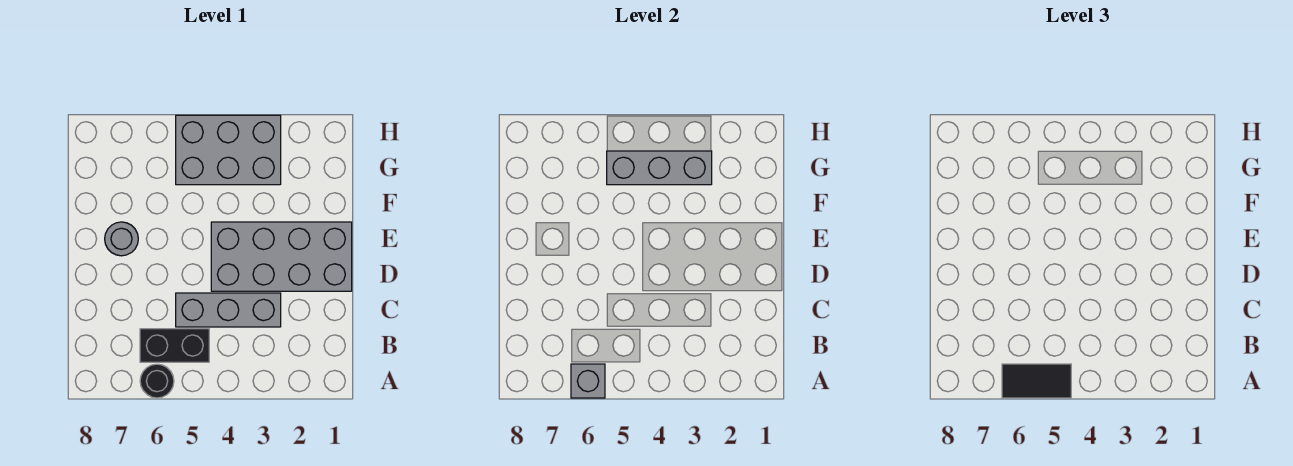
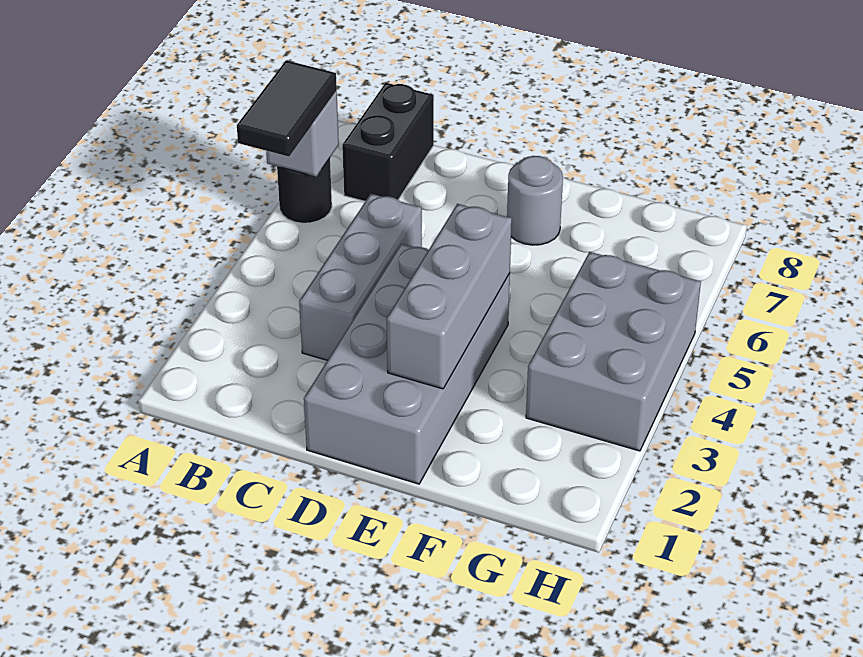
black brick B5:B6 level 1 -> black brick B7:B8 level 1
grey brick G3:G5 level 2 -> grey brick E2:E4 level 2

